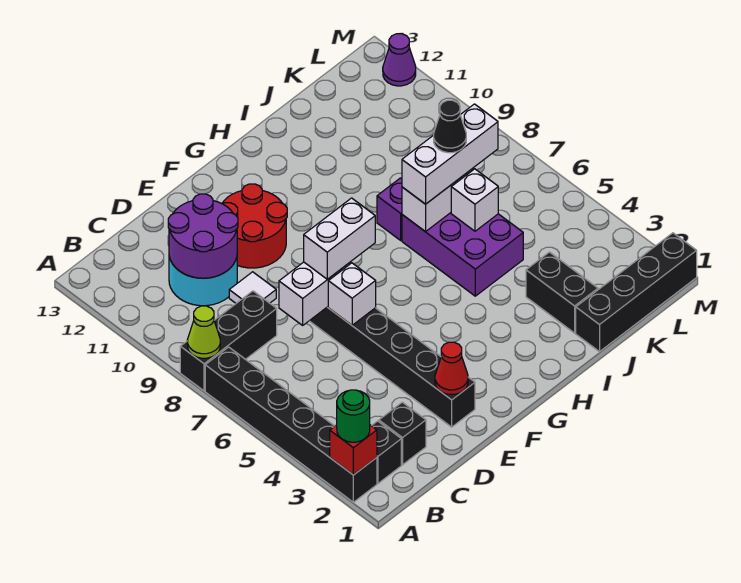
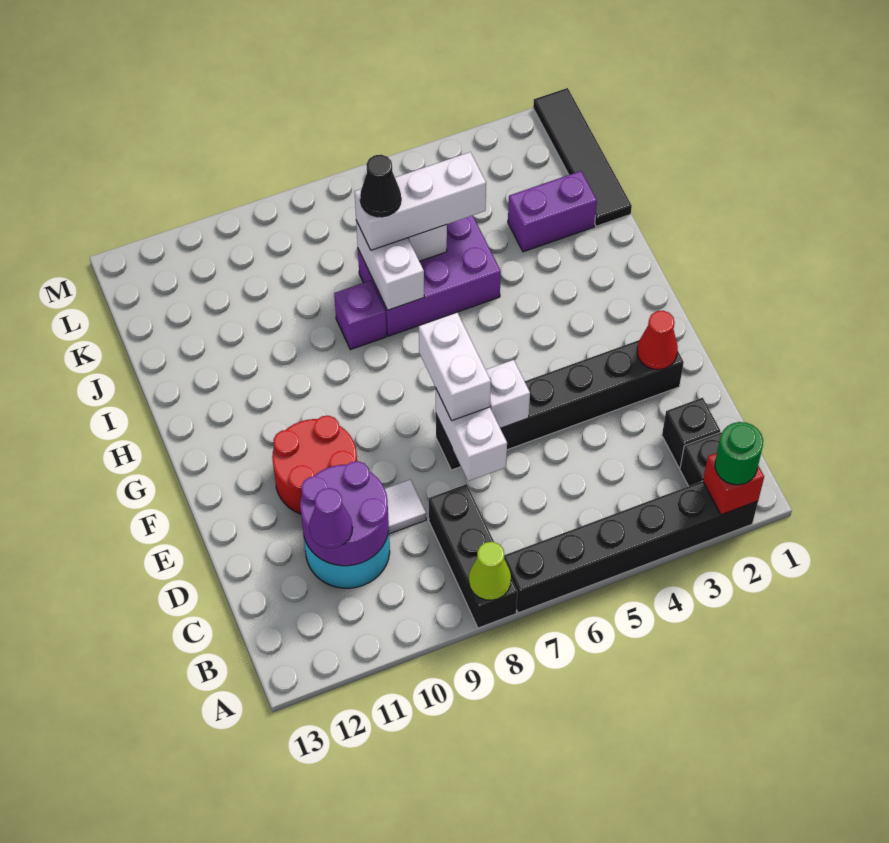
white brick I7:K7 level 3 -> white brick J5:J7 level 3
black brick J1:M1 level 1 -> black tile J1:M1 level 1
black brick J2:J3 level 1 -> purple brick J2:J3 level 1
purple cone M12 level 1 -> purple cone C11 level 3

